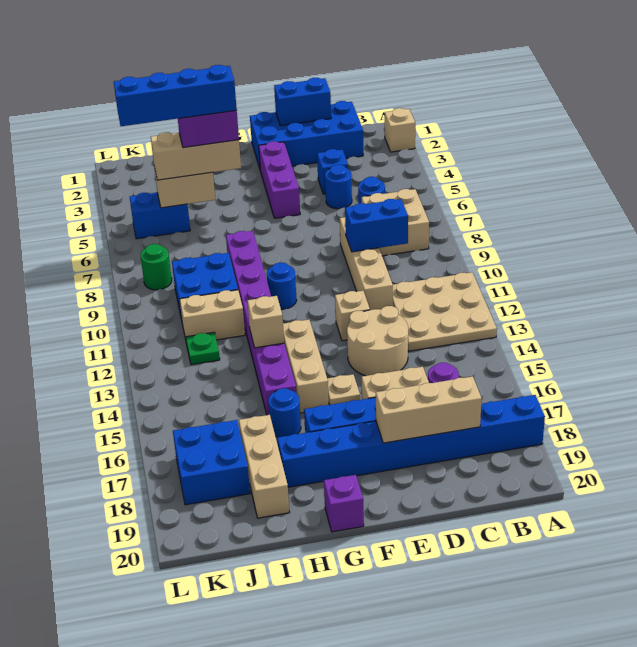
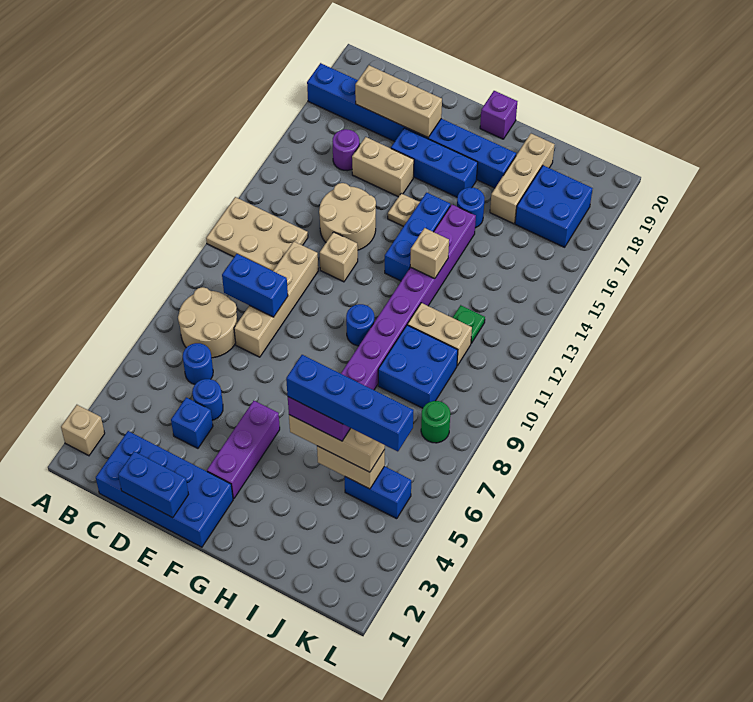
tan plate A11:C13 level 1 -> tan plate A11:C12 level 1
tan brick B7:C8 level 1 -> tan round brick B7:C8 level 1
tan brick G13:G15 level 1 -> blue brick G13:G15 level 1

